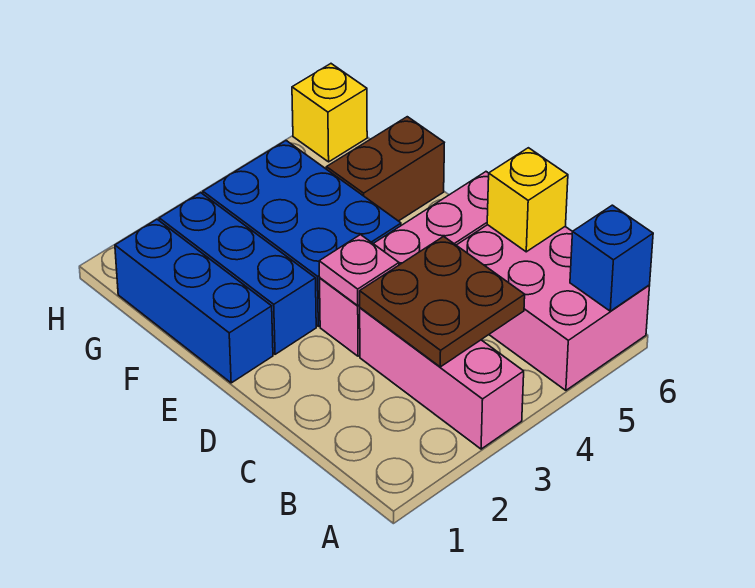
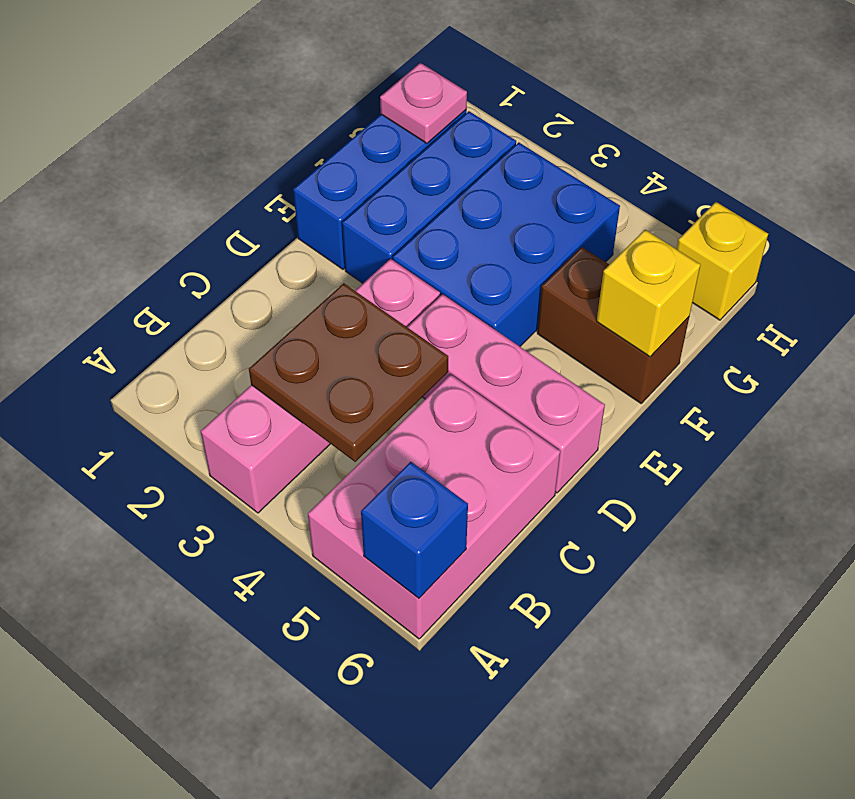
yellow brick C6 level 2 -> yellow brick F6 level 2
pink plate D3 level 2 -> pink plate G1 level 2

